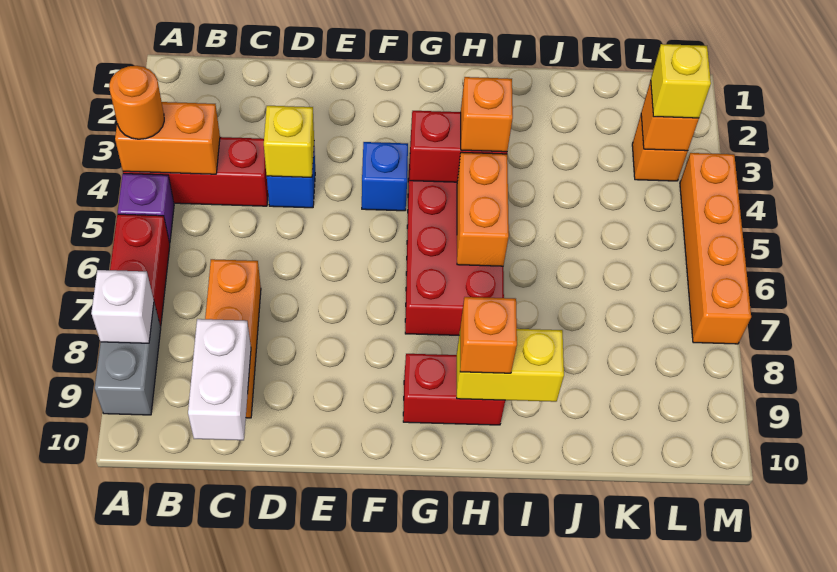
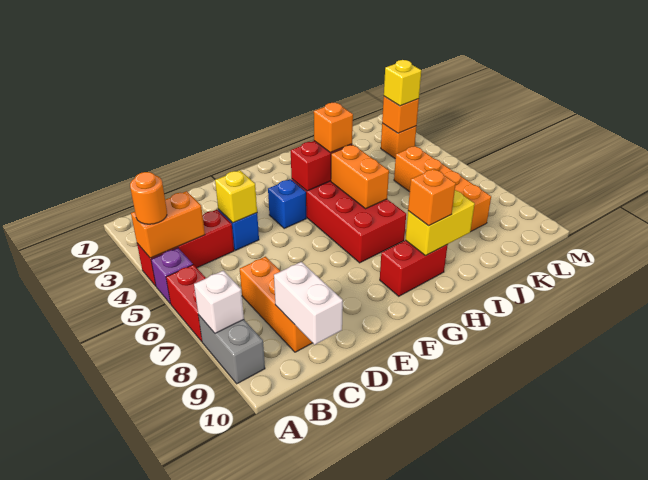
orange brick M4:M7 level 1 -> orange brick K5:K8 level 1

